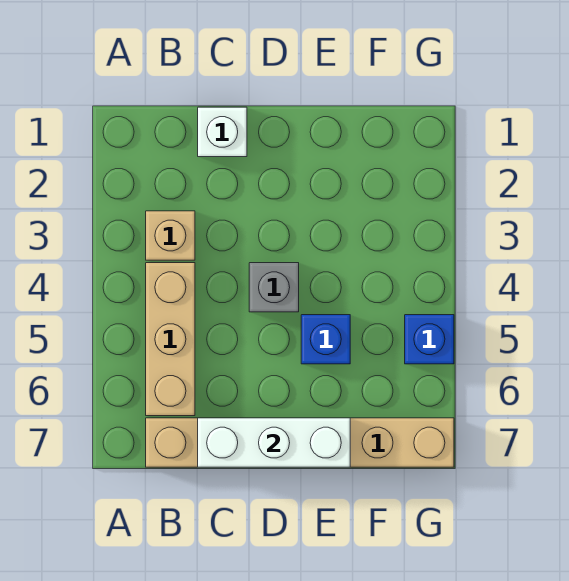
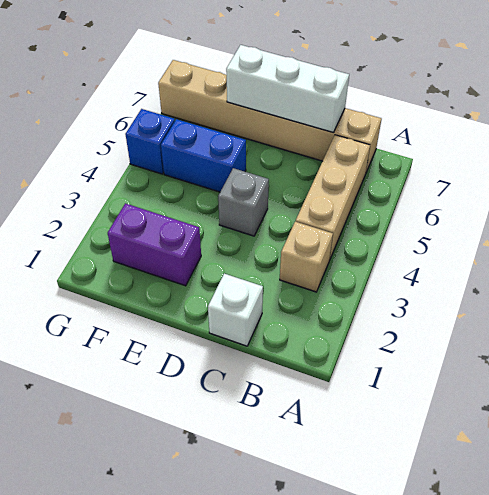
none -> purple brick E2:F2 level 1
blue brick E5 level 1 -> blue brick E5:F5 level 1

